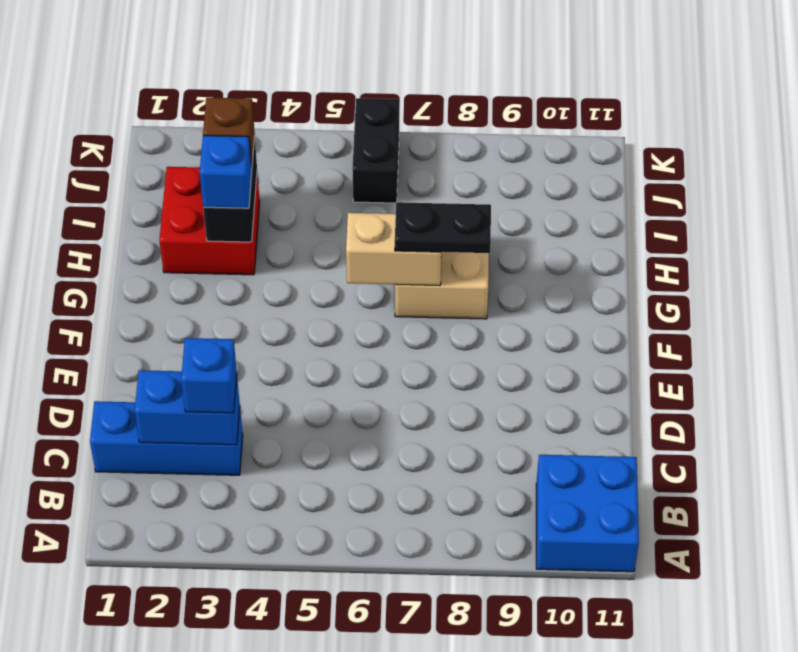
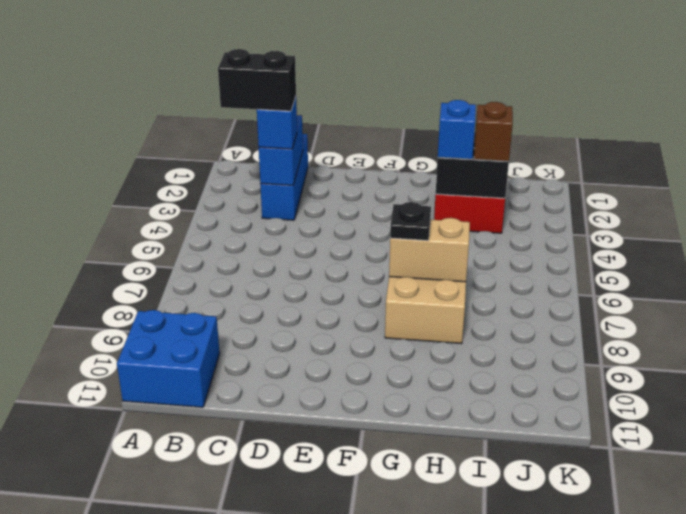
tan brick G6:G7 level 2 -> tan brick G7:H7 level 2
black plate G7:G8 level 3 -> black plate G7 level 3
black brick J6:K6 level 1 -> black brick B3:C3 level 4

